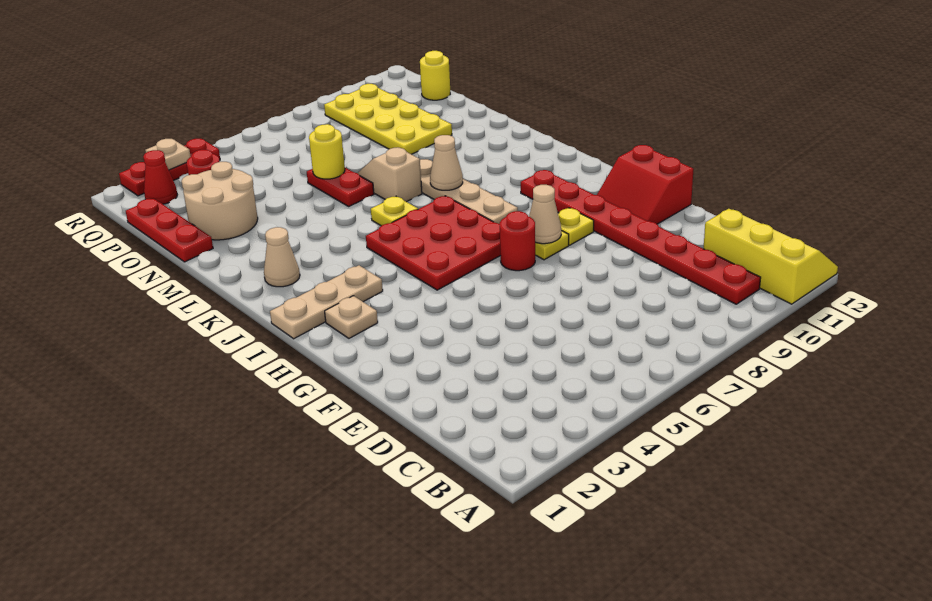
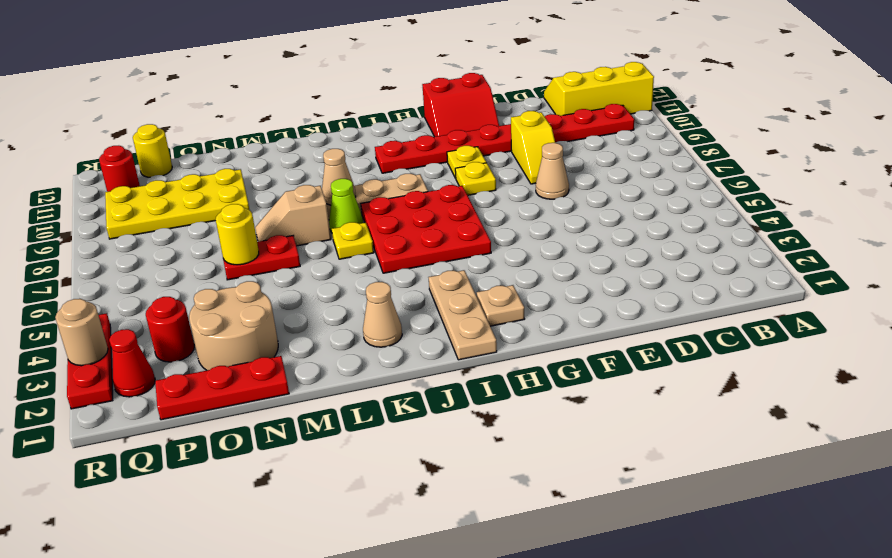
none -> yellow slope E8:E9 level 1 top 9
red round brick G7 level 1 -> red round brick Q11 level 1
tan cone G8 level 2 -> tan cone E7 level 1
none -> lime cone K7 level 1
tan plate R3 level 2 -> tan round brick R3 level 2

